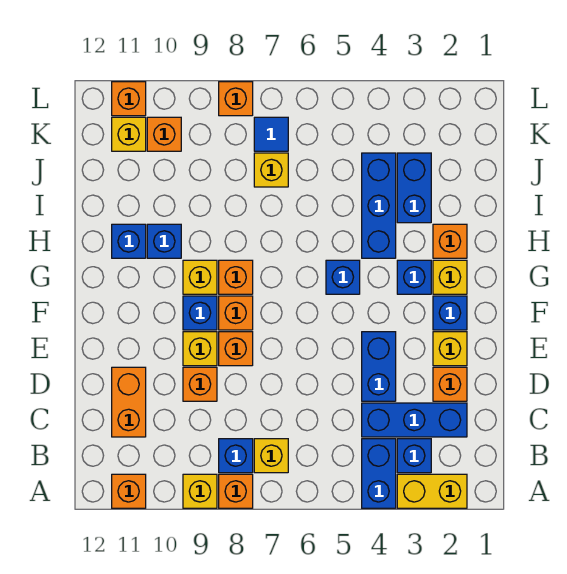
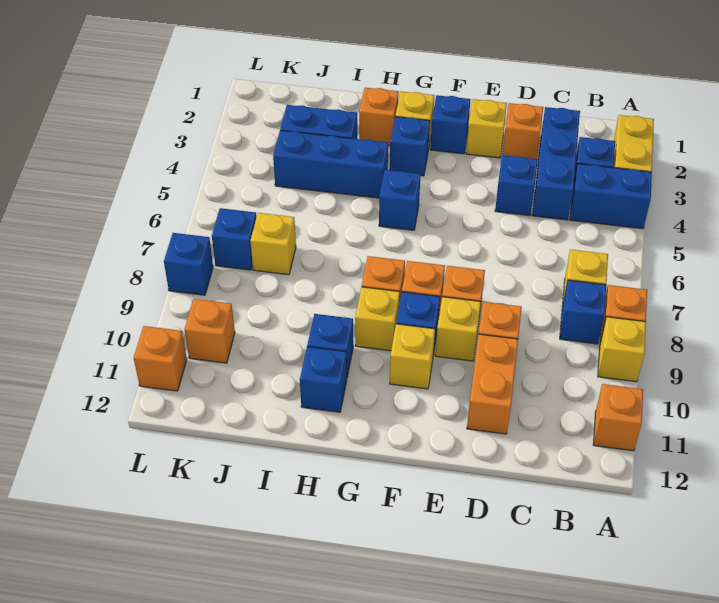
orange brick C11:D11 level 1 -> orange brick D10:D11 level 1
blue brick D4:E4 level 1 -> blue brick D4 level 1
blue tile K7 level 1 -> blue brick K7 level 1
yellow brick K11 level 1 -> yellow brick F10 level 1
orange brick L8 level 1 -> blue brick L8 level 1

